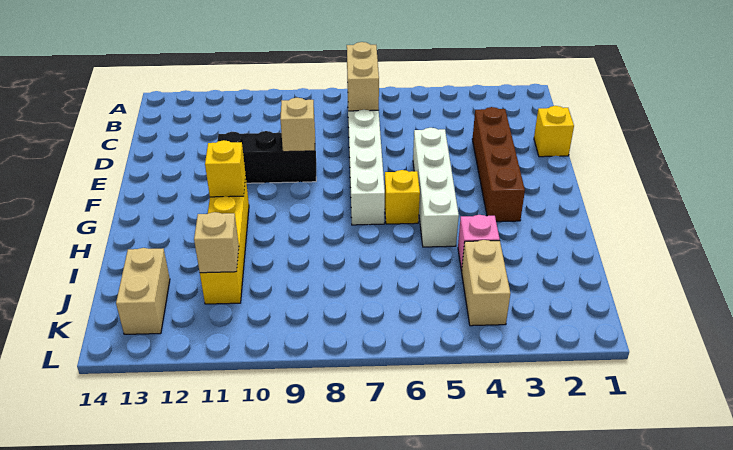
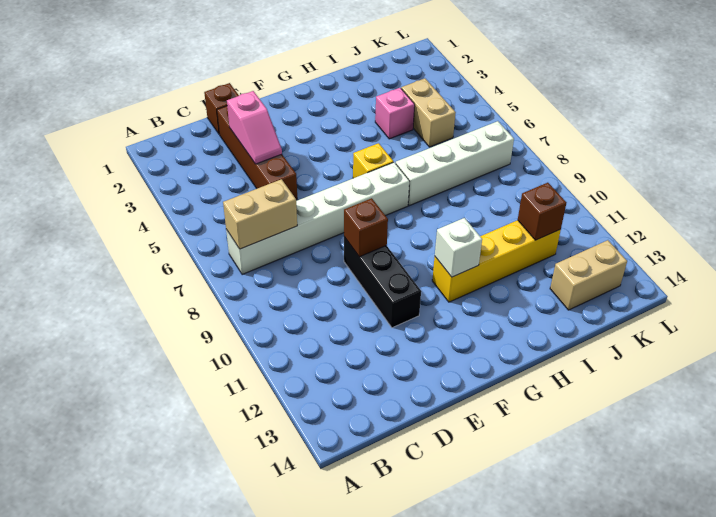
yellow brick D1 level 1 -> brown brick D1 level 1
brown brick D3:G3 level 1 -> brown brick D2:D5 level 1
none -> pink slope D3:D4 level 2 top 3
white brick E5:H5 level 1 -> white brick H7:K7 level 1
tan brick E9 level 2 -> brown brick E9 level 2
yellow brick G11 level 2 -> white brick G11 level 2
tan brick J4:K4 level 1 -> tan brick J4:J5 level 1
tan brick J11 level 2 -> brown brick J11 level 2

